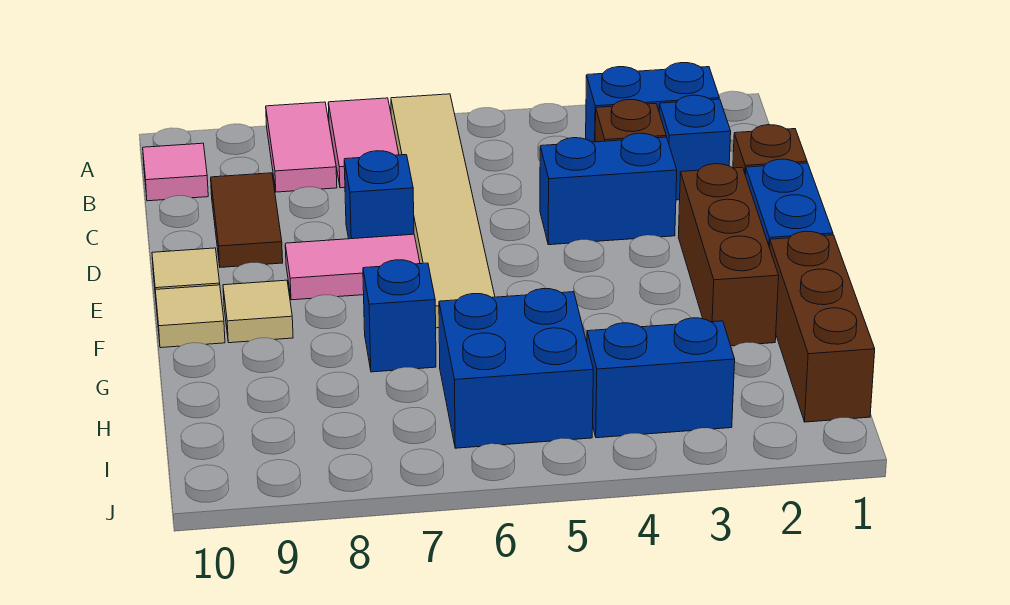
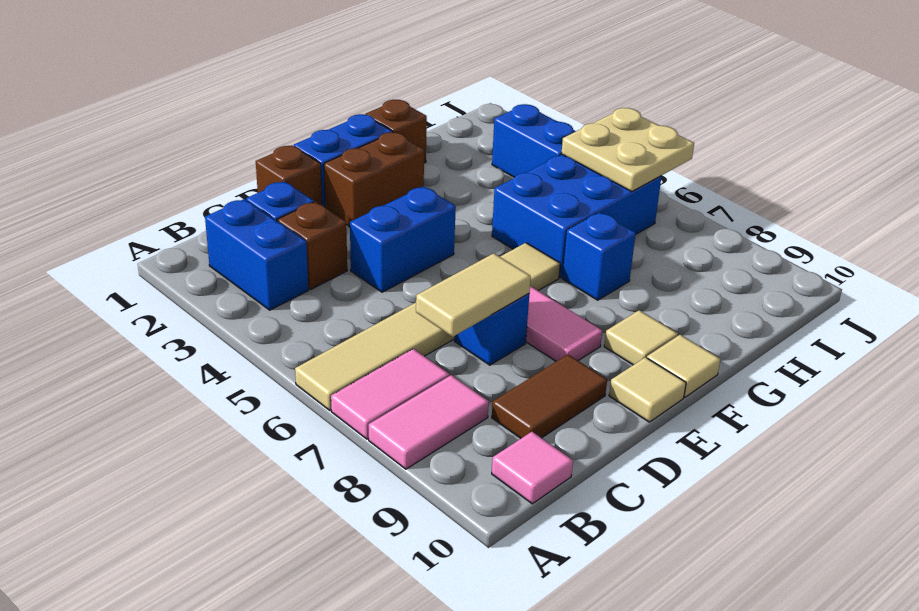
none -> tan tile C7:D7 level 2
blue brick D3:D4 level 1 -> blue brick D4:E4 level 1
brown brick E2:G2 level 1 -> brown brick E2:F2 level 1
brown brick G1:I1 level 1 -> brown brick G1 level 1
blue brick H5:I6 level 1 -> blue brick G5:I6 level 1
none -> tan plate I5:J6 level 2

